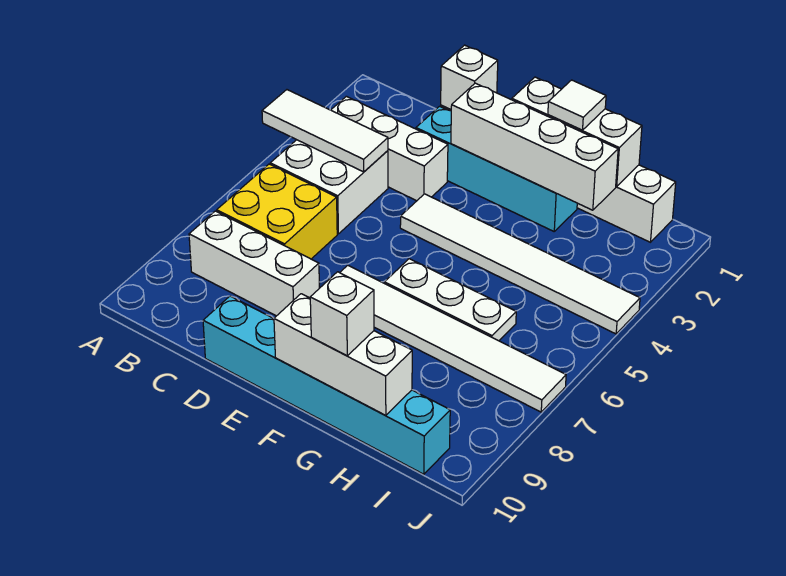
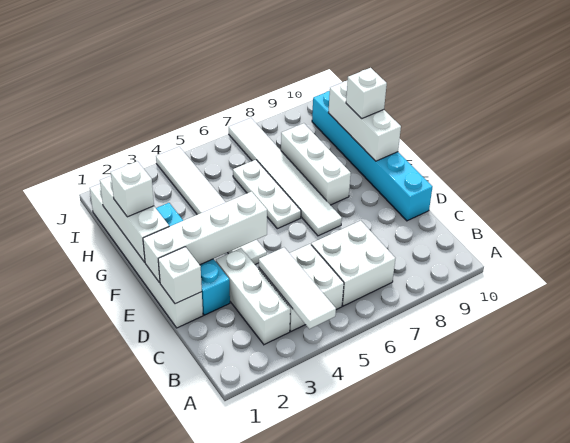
yellow brick B6:C7 level 1 -> white brick B6:C7 level 1
white brick B8:D8 level 1 -> white brick F8:H8 level 1
white brick E2:H2 level 2 -> white brick E1:E4 level 2
white tile G1 level 3 -> white brick G1 level 3

